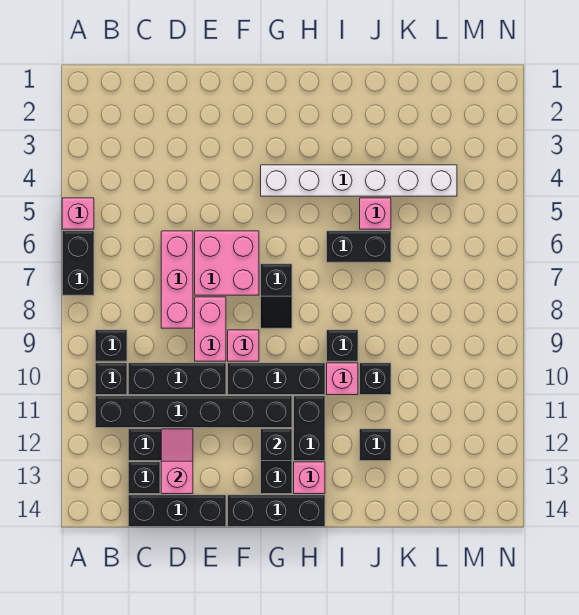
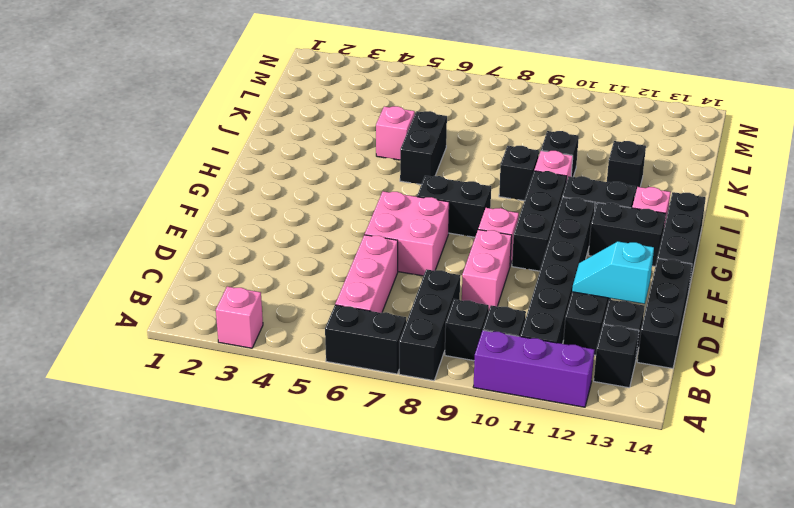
pink brick A5 level 1 -> pink brick A3 level 1
none -> purple brick A10:A12 level 1
black brick C10:E10 level 1 -> black brick A8:C8 level 1
pink brick D6:D8 level 1 -> pink brick B6:D6 level 1
pink slope D12:D13 level 2 top 13 -> cyan slope D12:D13 level 2 top 13
pink brick E8:E9 level 1 -> pink brick D9:E9 level 1
white brick G4:L4 level 1 -> none
black slope G7:G8 level 1 top 7 -> black brick G7:G8 level 1
black brick G12 level 2 -> black brick B13 level 1

